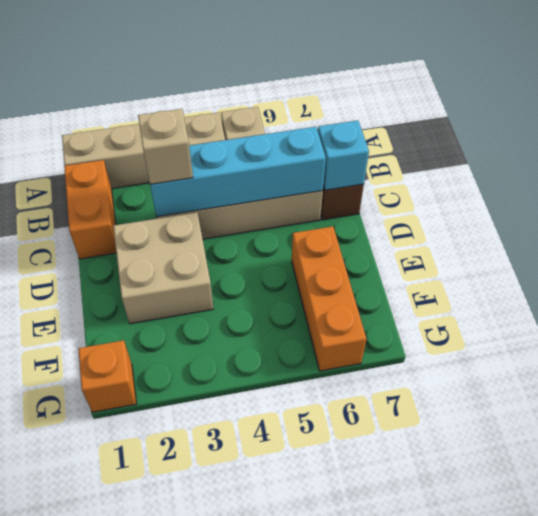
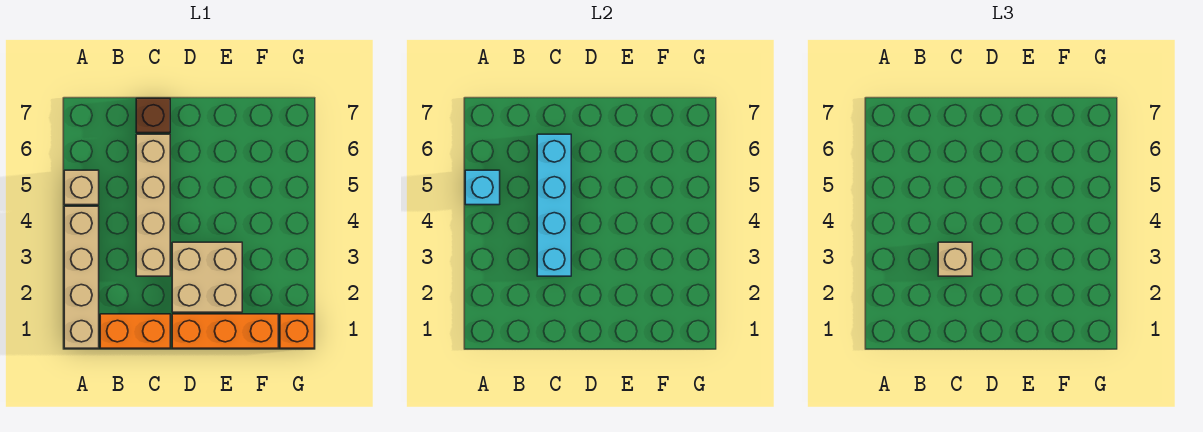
cyan brick C7 level 2 -> cyan brick A5 level 2
orange brick E6:G6 level 1 -> orange brick D1:F1 level 1

